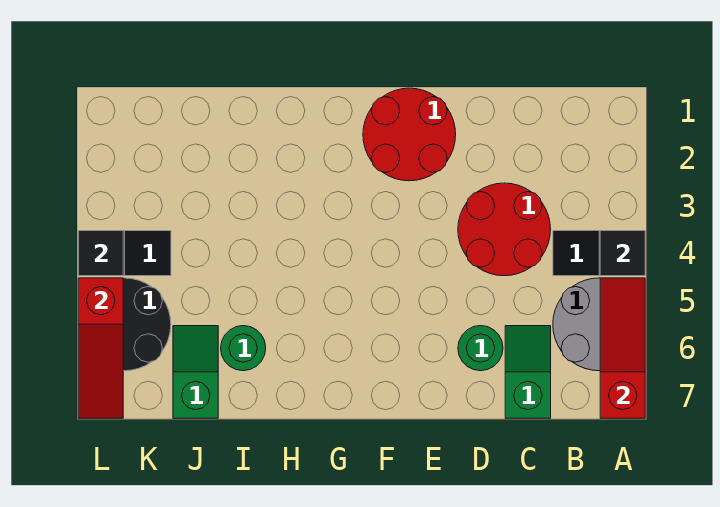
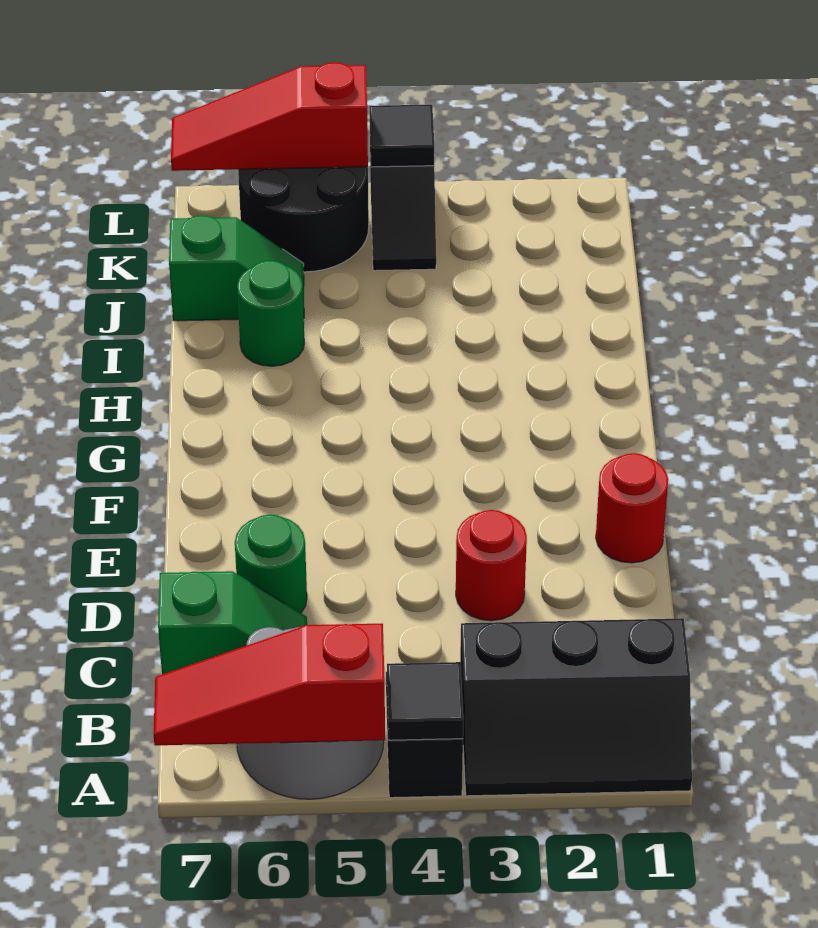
none -> black slope A1:B3 level 1 top B
red slope A5:A7 level 2 top 7 -> red slope A5:A7 level 2 top 5
red round brick C3:D4 level 1 -> red round brick D3 level 1
red round brick E1:F2 level 1 -> red round brick E1 level 1

